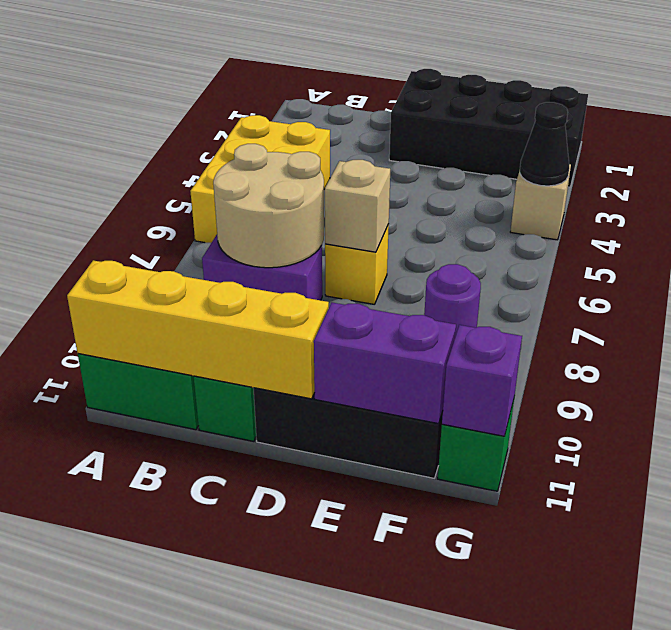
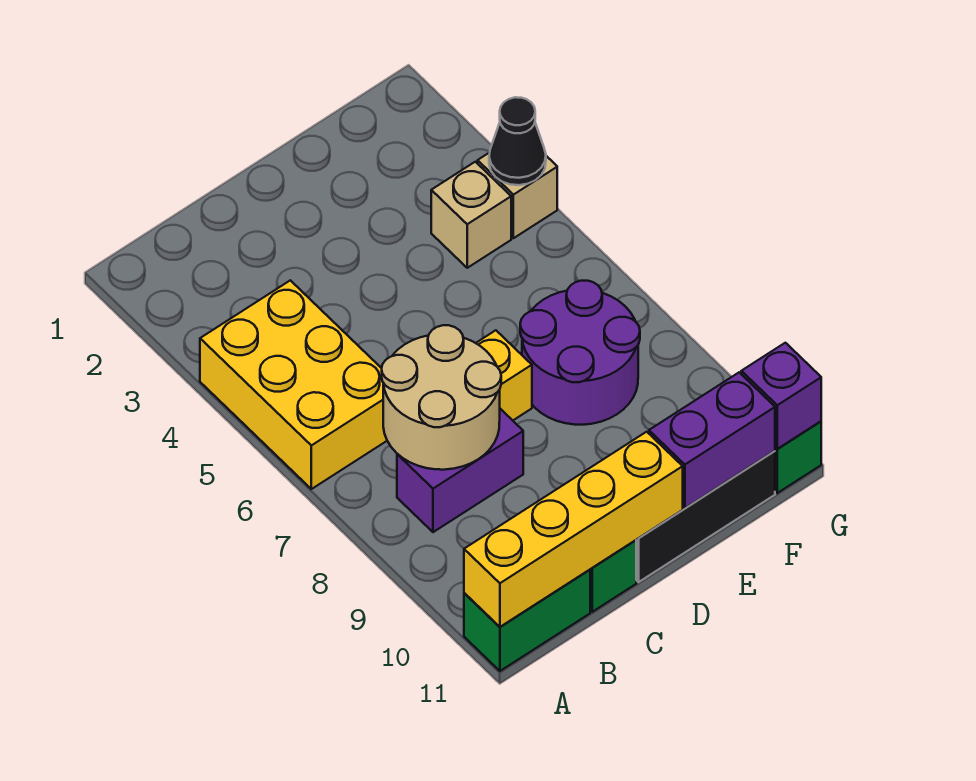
black brick D1:G2 level 1 -> none
tan brick D7 level 2 -> tan brick F4 level 1
purple round brick F8 level 1 -> purple round brick E7:F8 level 1

